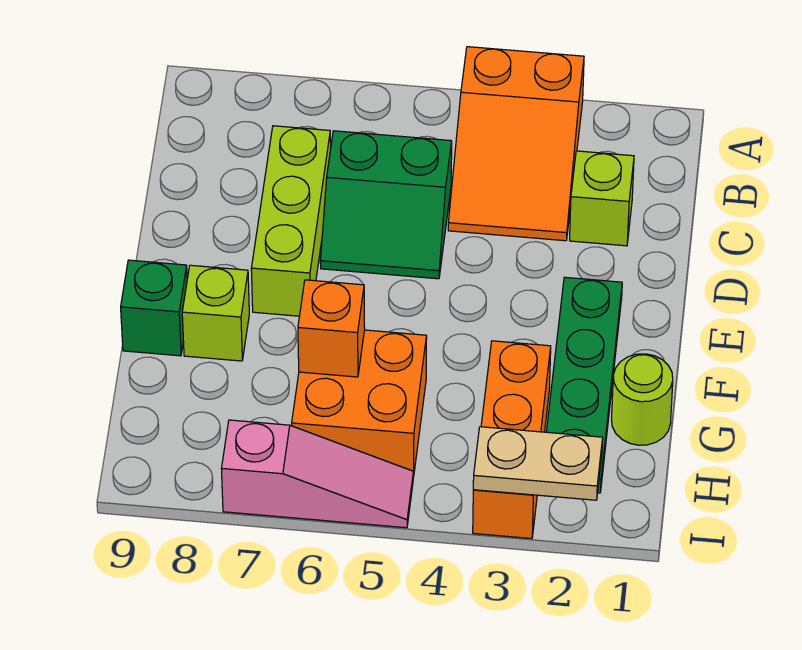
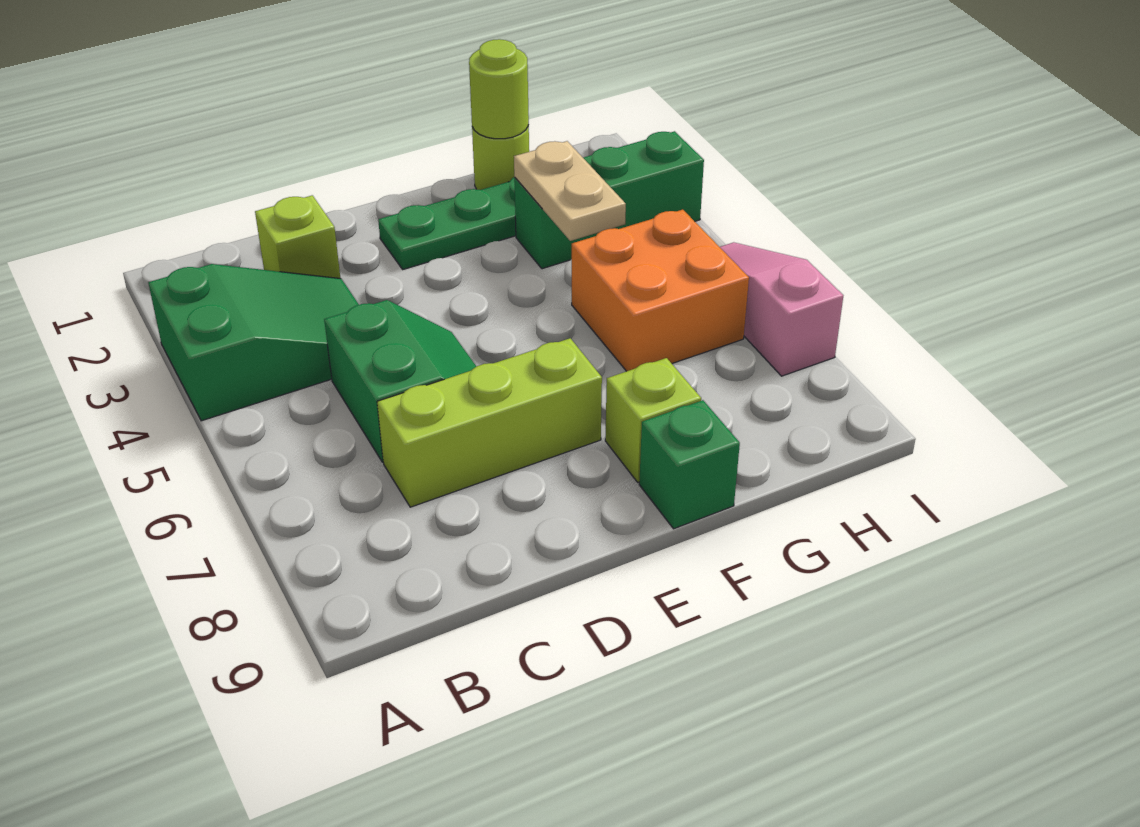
orange slope A3:C4 level 1 top A -> green slope A3:C4 level 1 top A
none -> lime round brick G1 level 2
orange brick G3:I3 level 1 -> green brick G3:I3 level 1
orange brick G6 level 2 -> none
tan plate I2:I3 level 2 -> tan plate G3:G4 level 2

